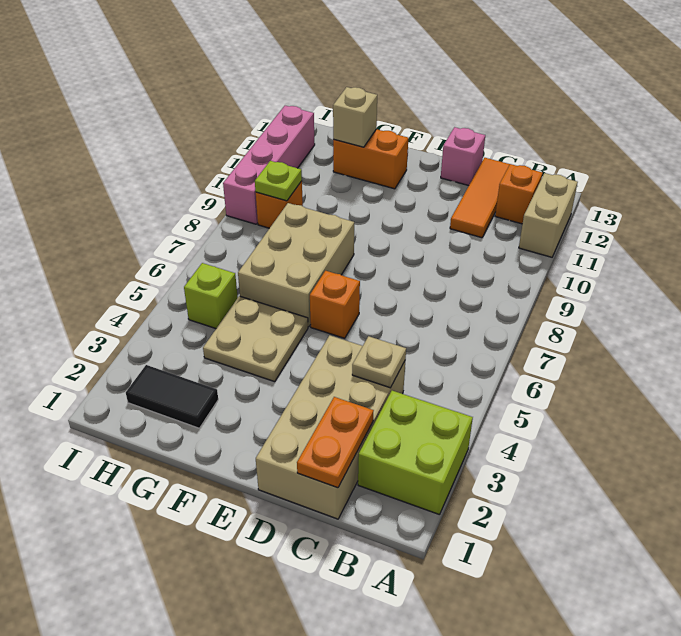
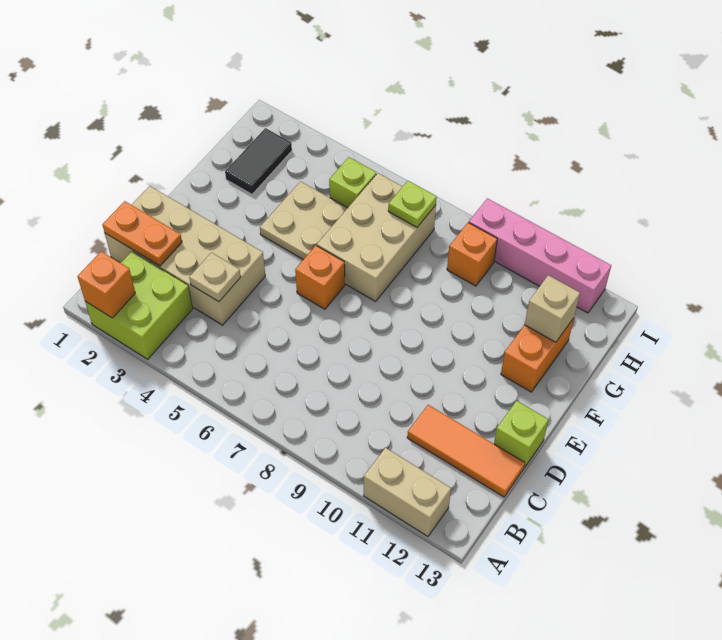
orange brick B12 level 1 -> orange brick A2 level 2
pink brick D13 level 1 -> lime brick D13 level 1
tan brick F6:G8 level 1 -> tan brick F6:H7 level 1
lime plate H9 level 2 -> lime plate H7 level 2

